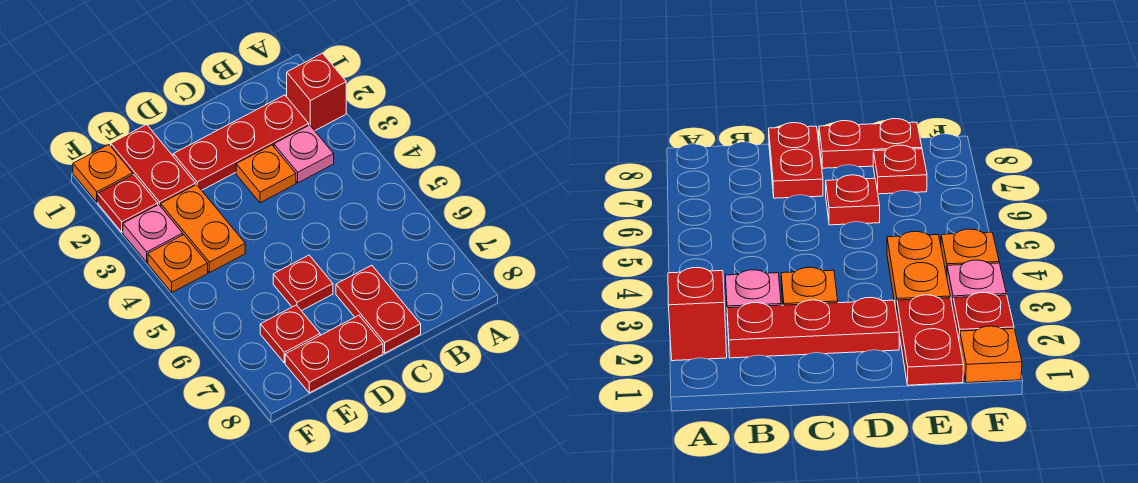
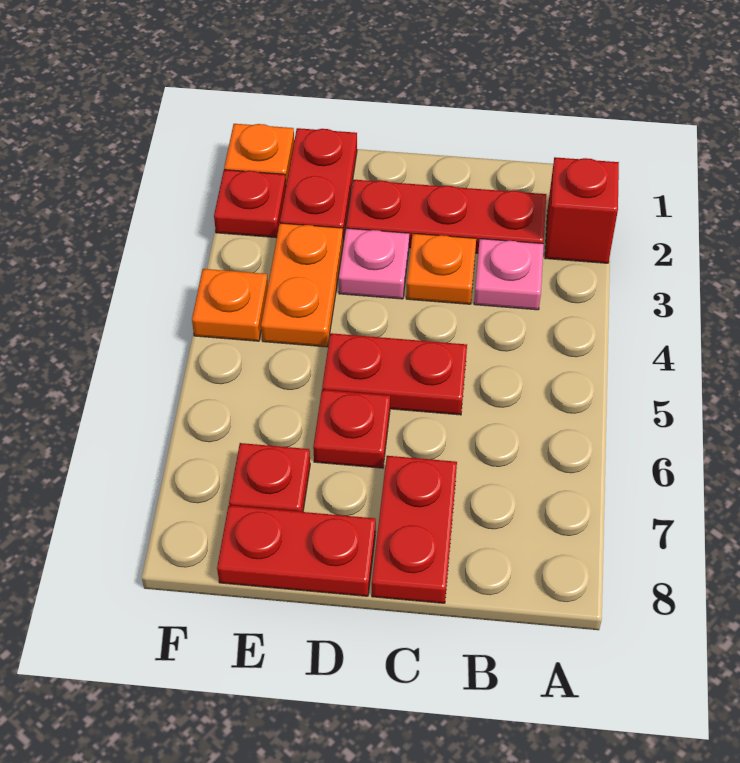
none -> red plate C5:D5 level 1
pink plate F3 level 1 -> pink plate D3 level 1

